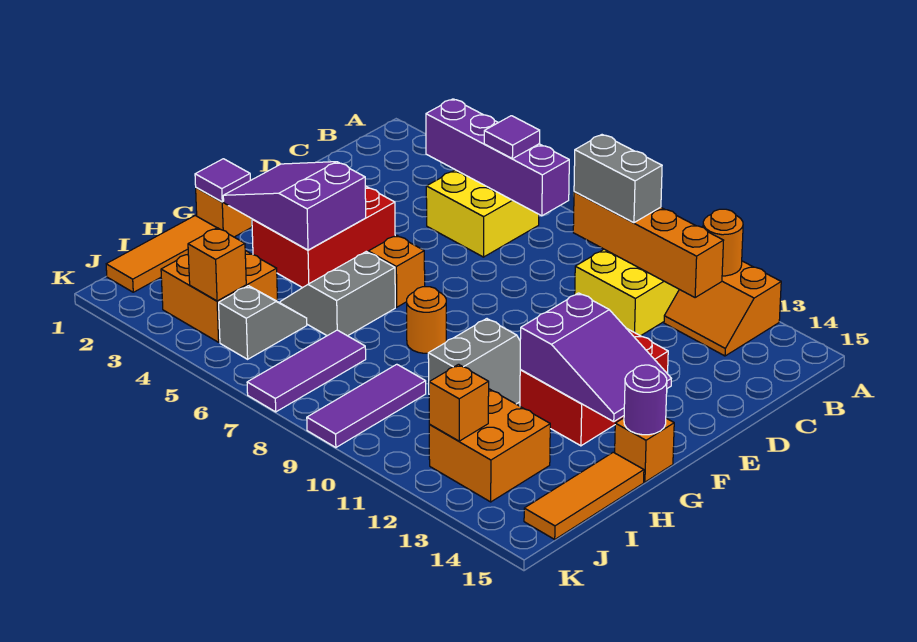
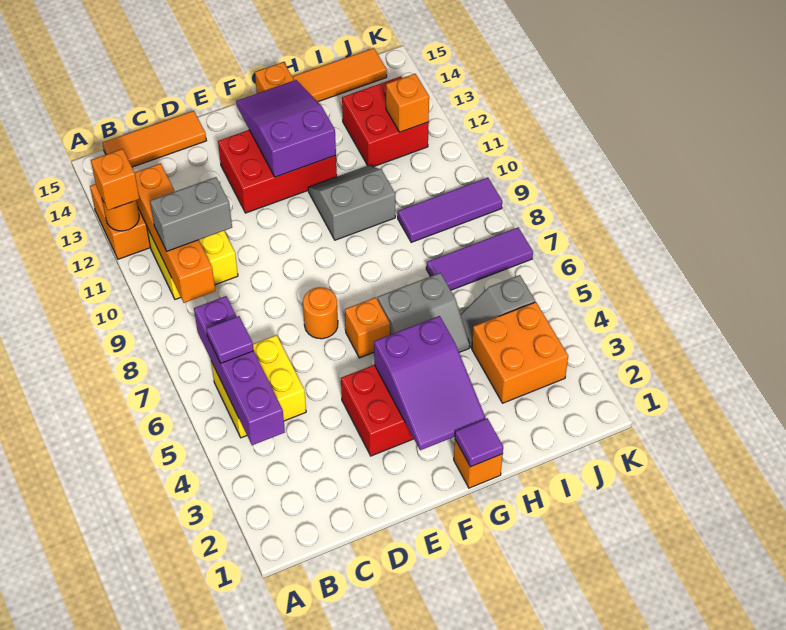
grey brick B9:B10 level 3 -> grey brick B10:C10 level 3
orange round brick G8 level 1 -> orange round brick E7 level 1
purple round brick G15 level 2 -> none
orange tile H1:J1 level 1 -> orange tile B15:D15 level 1
orange brick I12:J13 level 1 -> red brick I12:J13 level 1
orange brick J4 level 2 -> orange brick A12 level 3

